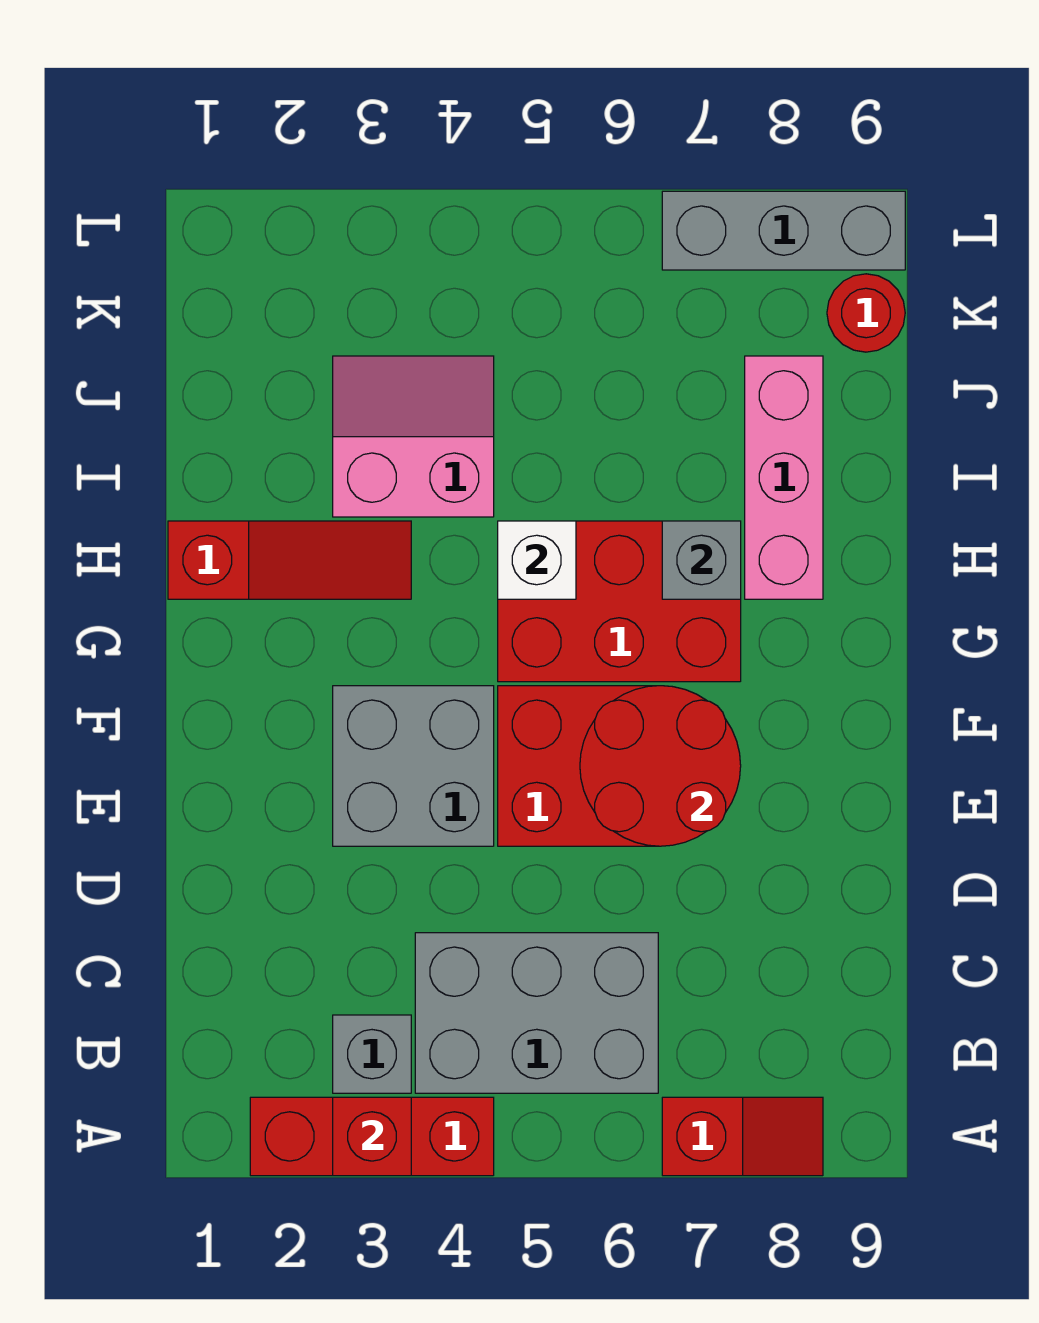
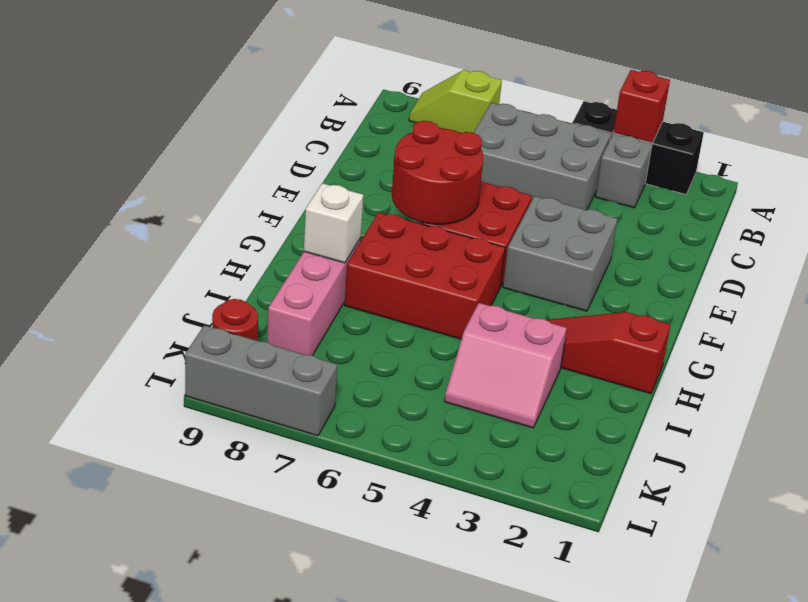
red brick A2:A4 level 1 -> black brick A2:A4 level 1
red slope A7:A8 level 1 top 7 -> lime slope A7:A8 level 1 top 7
white brick H5 level 2 -> white brick H8 level 2
grey brick H7 level 2 -> none

